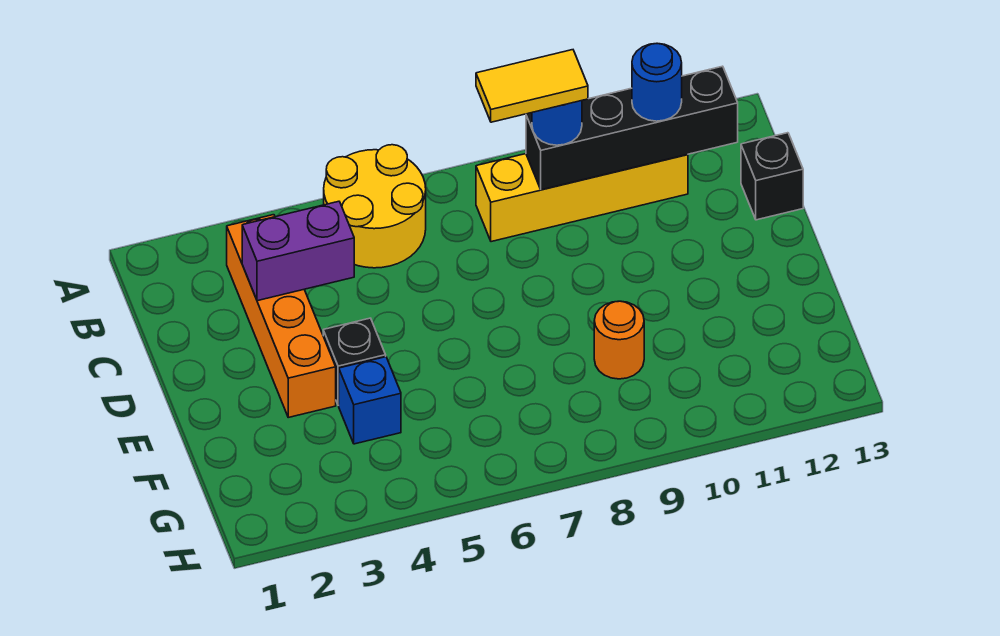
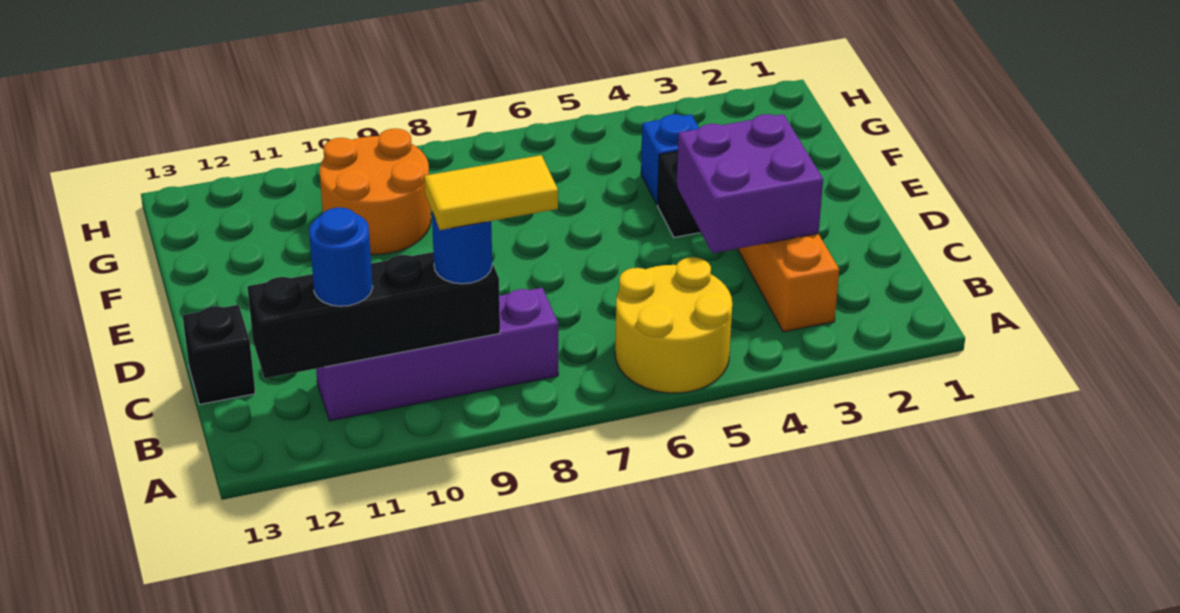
yellow brick B8:B11 level 1 -> purple brick B8:B11 level 1
purple brick C3:C4 level 2 -> purple brick C3:D4 level 2
orange round brick F9 level 1 -> orange round brick F9:G10 level 1

